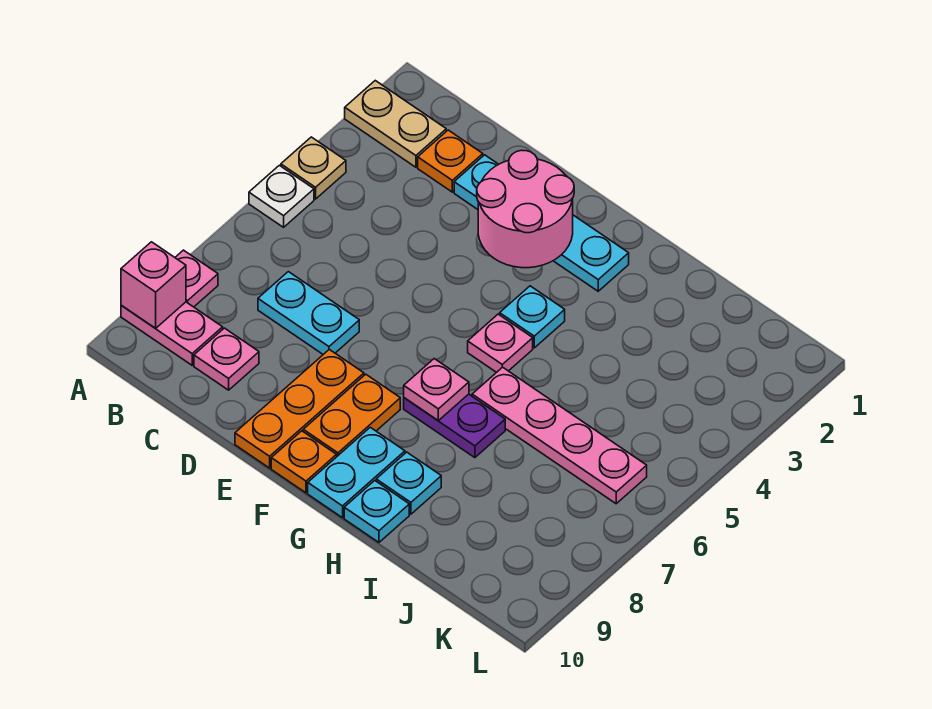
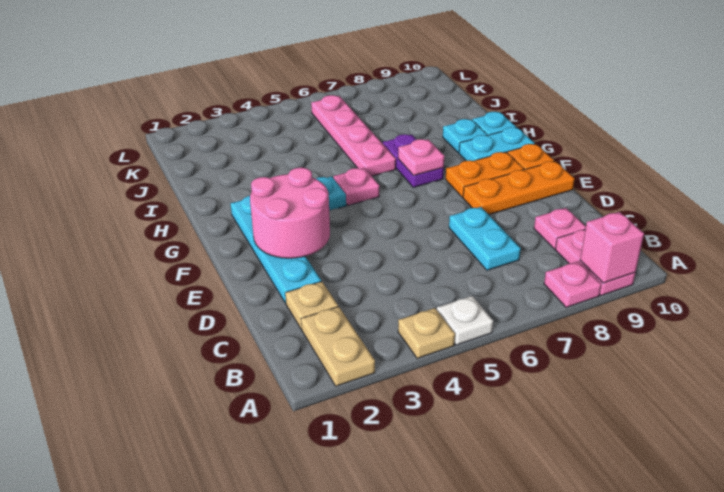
orange plate C2 level 1 -> tan plate C2 level 1

